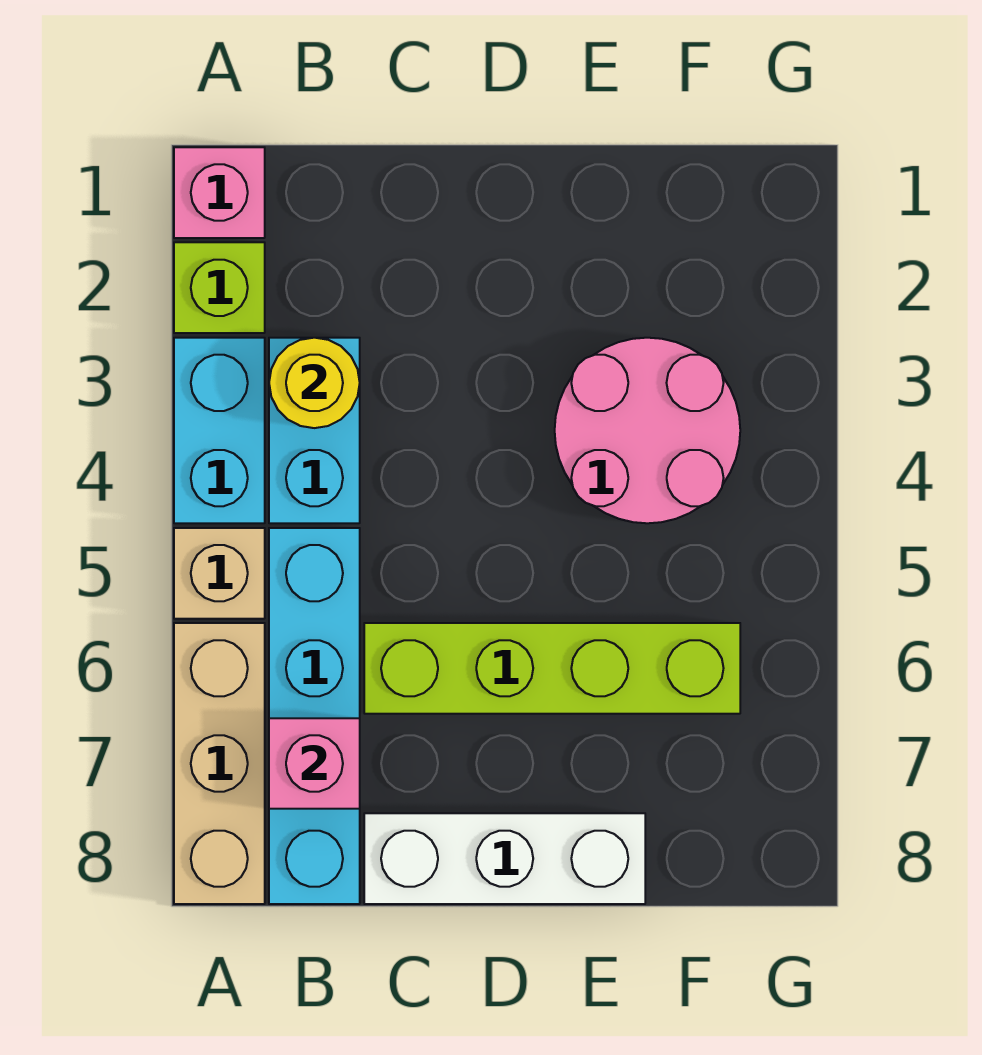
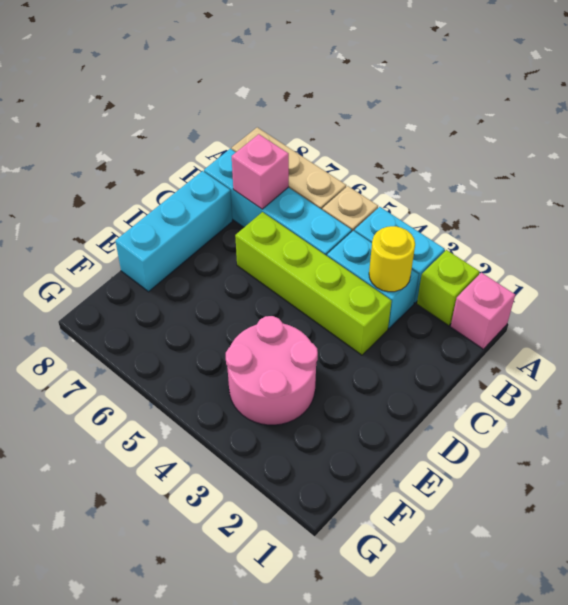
lime brick C6:F6 level 1 -> lime brick C3:C6 level 1
white brick C8:E8 level 1 -> cyan brick C8:E8 level 1

